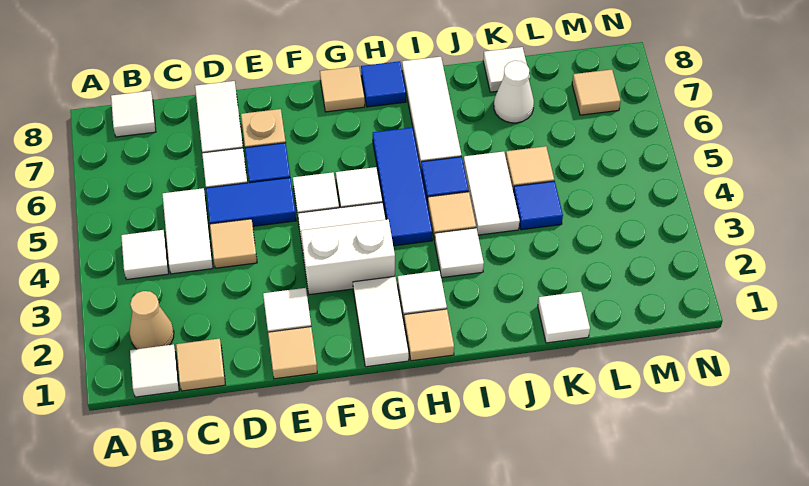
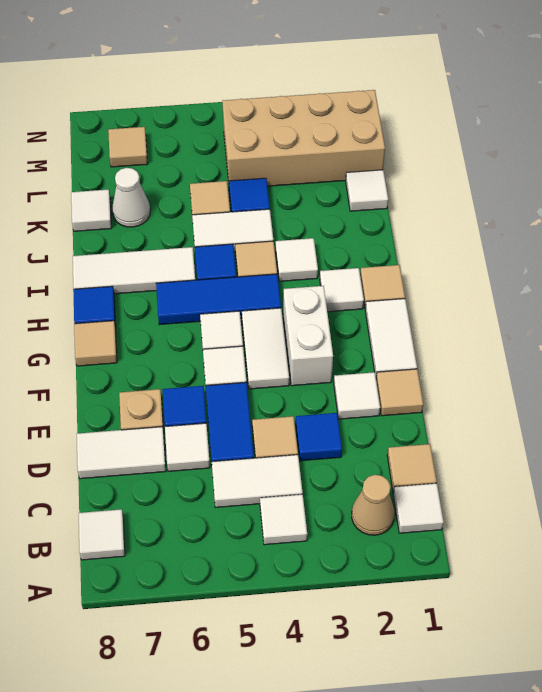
none -> blue tile D3 level 1
white tile G1:G2 level 1 -> white tile F1:G1 level 1
none -> tan brick L1:M4 level 1

